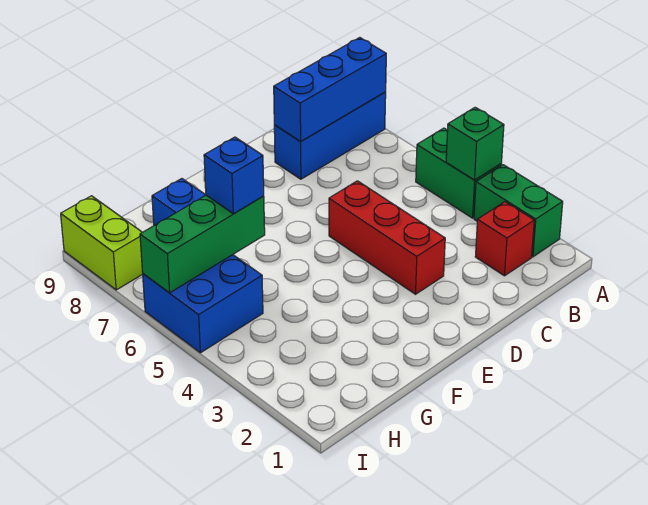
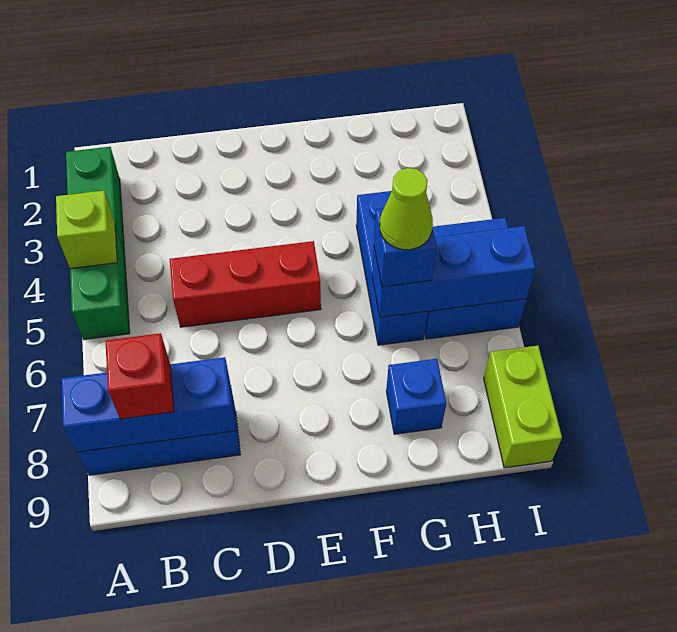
green brick A4 level 2 -> lime brick A4 level 2
red brick B2 level 1 -> red brick B8 level 3
red brick D3:D5 level 1 -> red brick C5:E5 level 1
none -> blue brick G4:G6 level 1
green brick G6:I6 level 2 -> blue brick G6:I6 level 2
none -> lime cone G6 level 4

